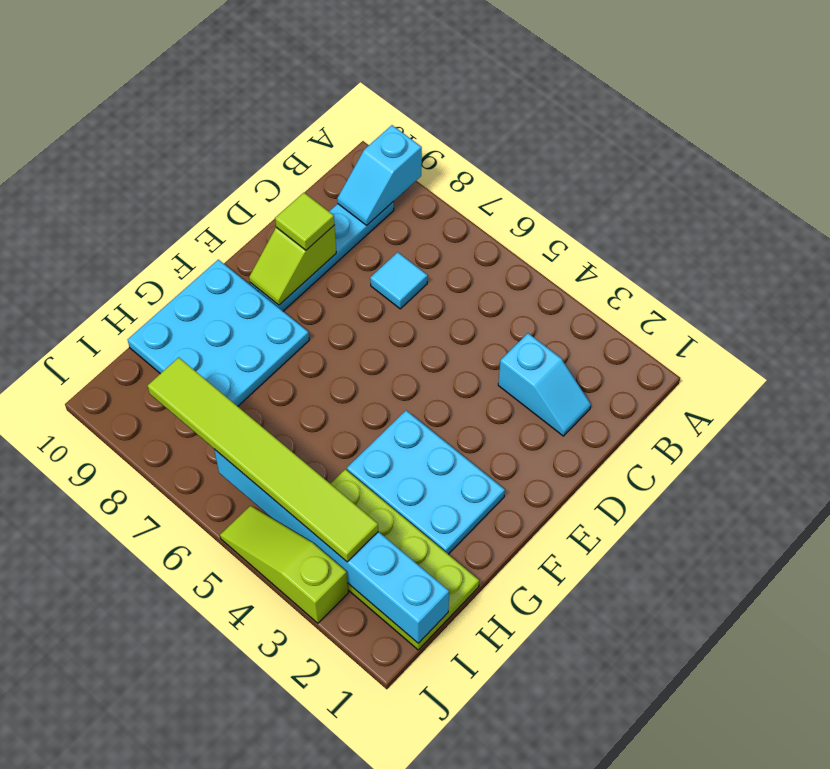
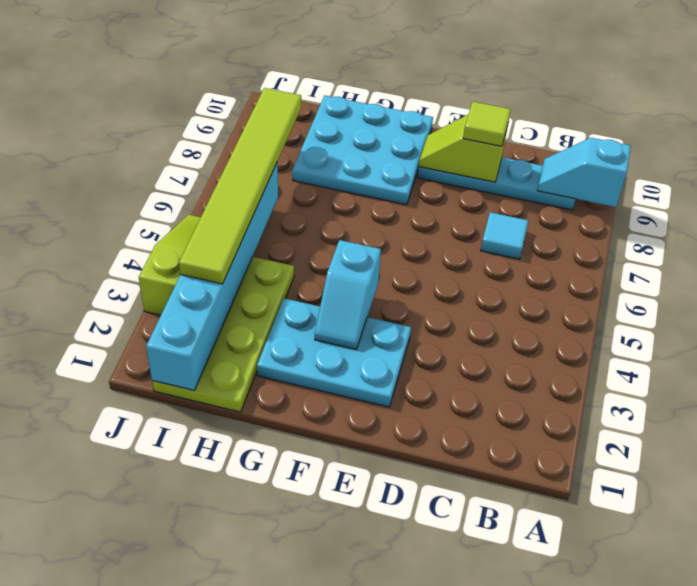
cyan slope C2:C3 level 1 top 3 -> cyan slope F3:F4 level 2 top 4
cyan plate F2:G4 level 1 -> cyan plate E2:G3 level 1

